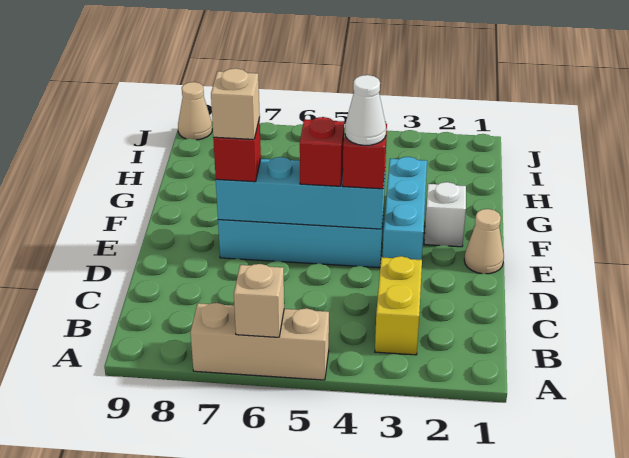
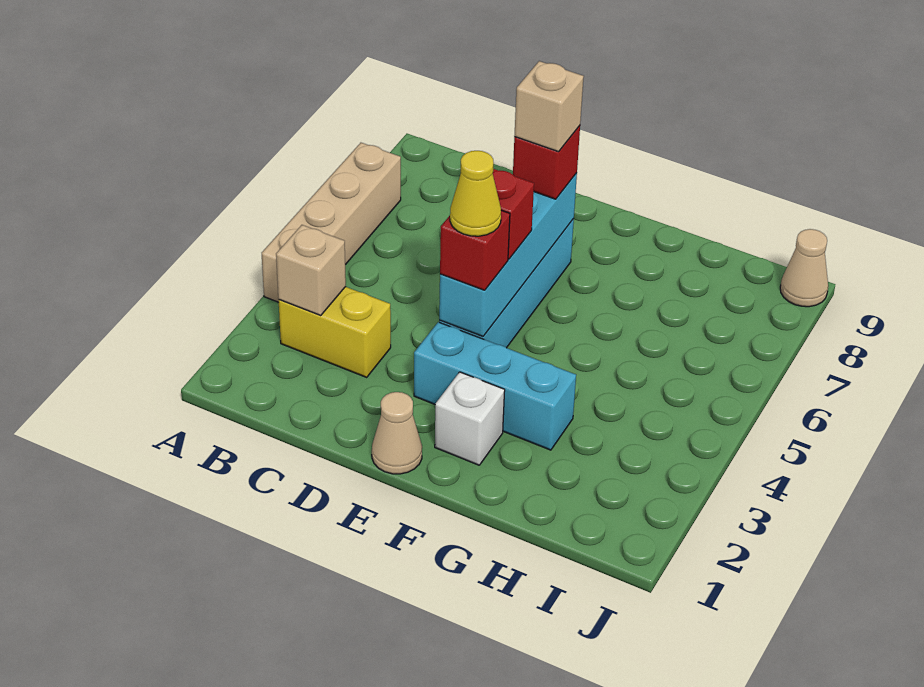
tan brick A5:A7 level 1 -> tan brick A4:A7 level 1
tan brick A6 level 2 -> tan brick B3 level 2
white cone E4 level 4 -> yellow cone E4 level 4

